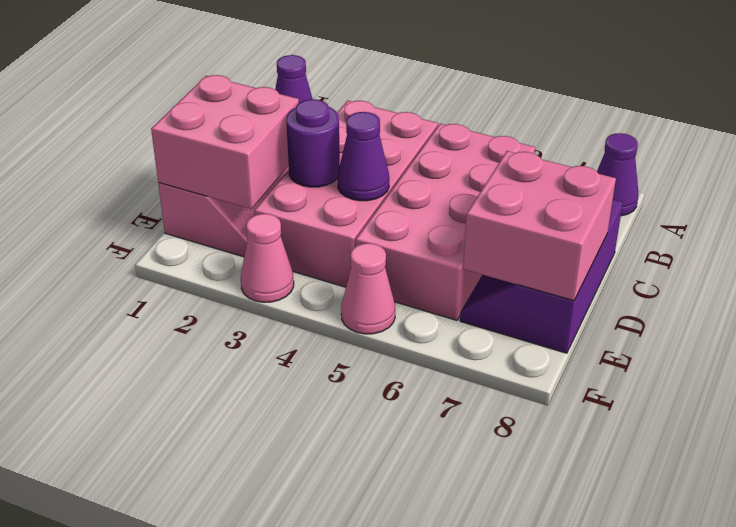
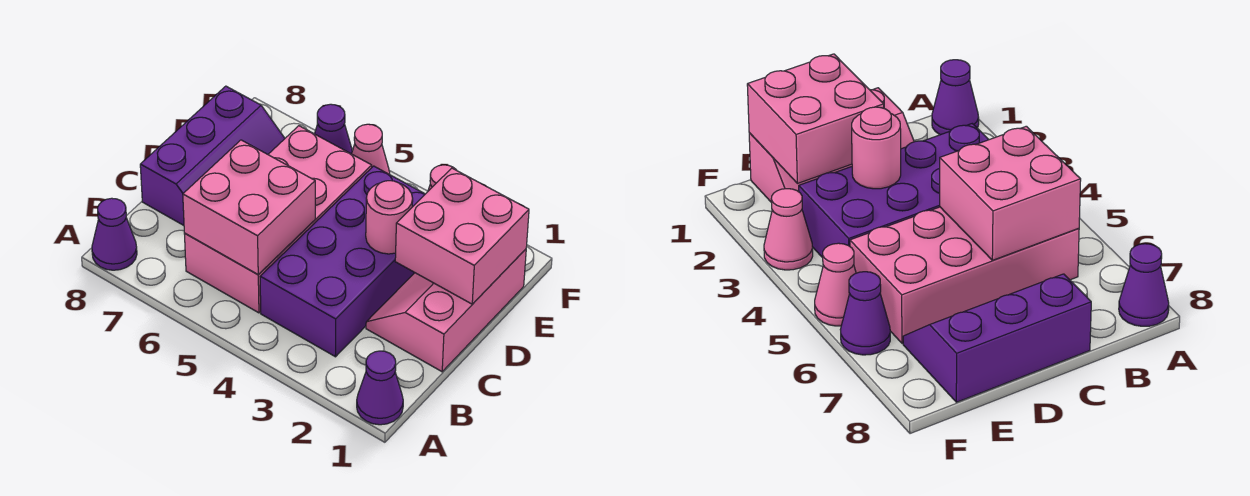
pink brick B3:E4 level 1 -> purple brick B3:E4 level 1
purple round brick D3 level 2 -> pink round brick D3 level 2
purple cone D4 level 2 -> purple cone F6 level 1
pink brick D7:E8 level 2 -> pink brick B5:C6 level 2

